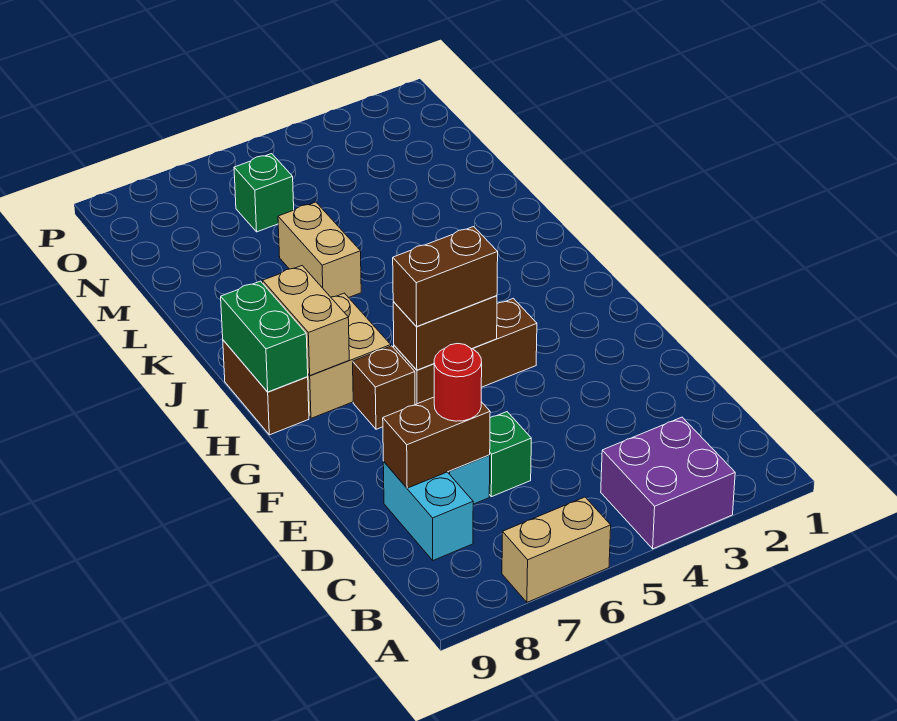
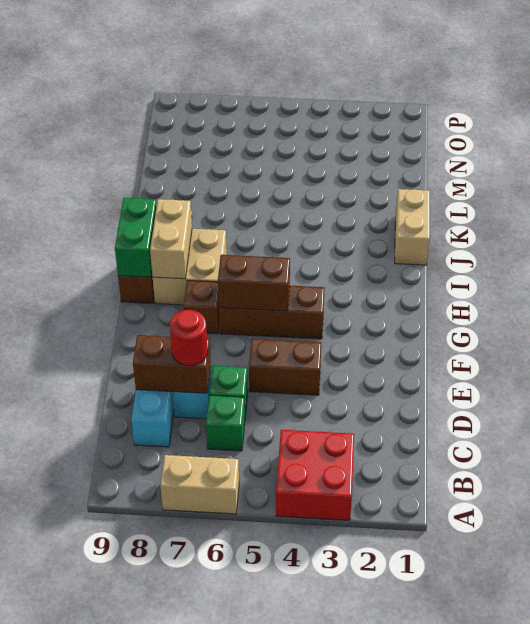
purple brick A3:B4 level 1 -> red brick A3:B4 level 1
brown brick G5:G6 level 3 -> brown brick E4:E5 level 1
tan brick K6:L6 level 1 -> tan brick J1:K1 level 1
green brick N6 level 1 -> green brick C6 level 1

